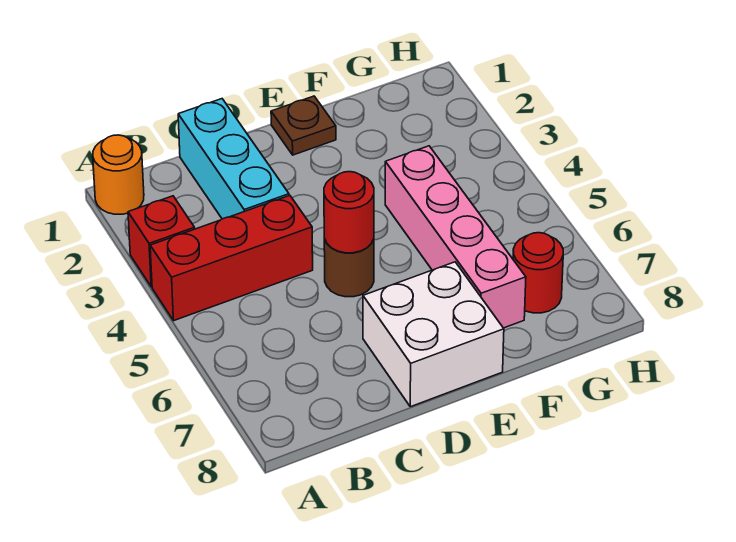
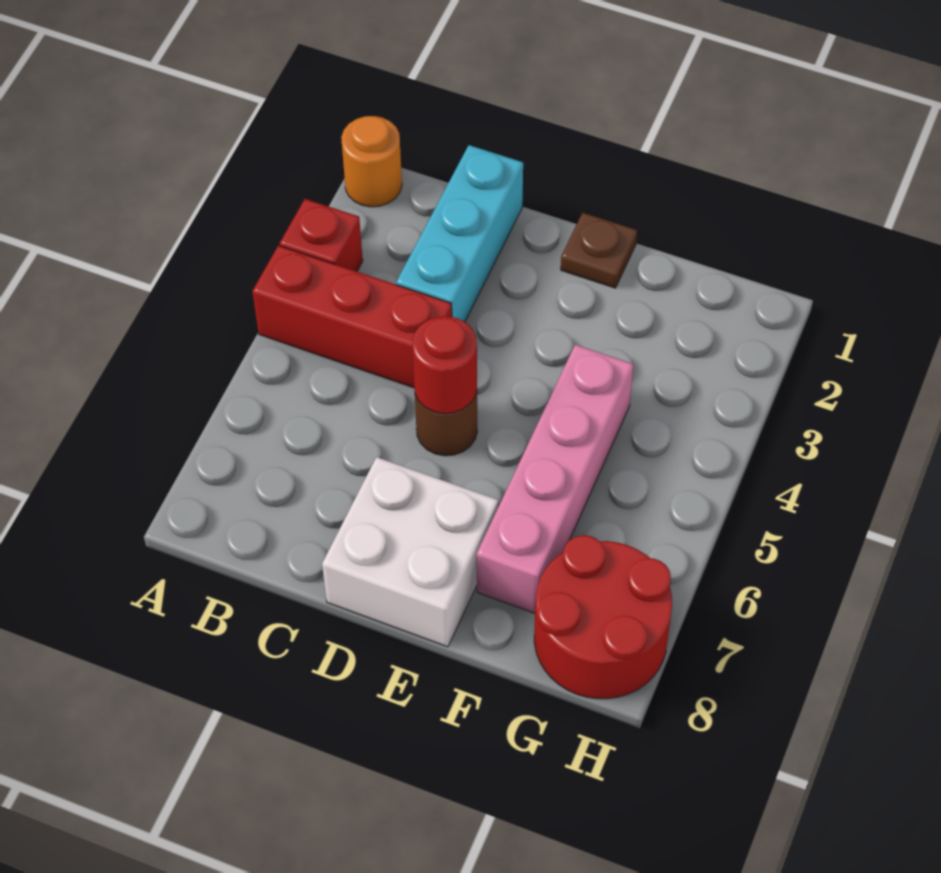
red round brick G7 level 1 -> red round brick G7:H8 level 1

